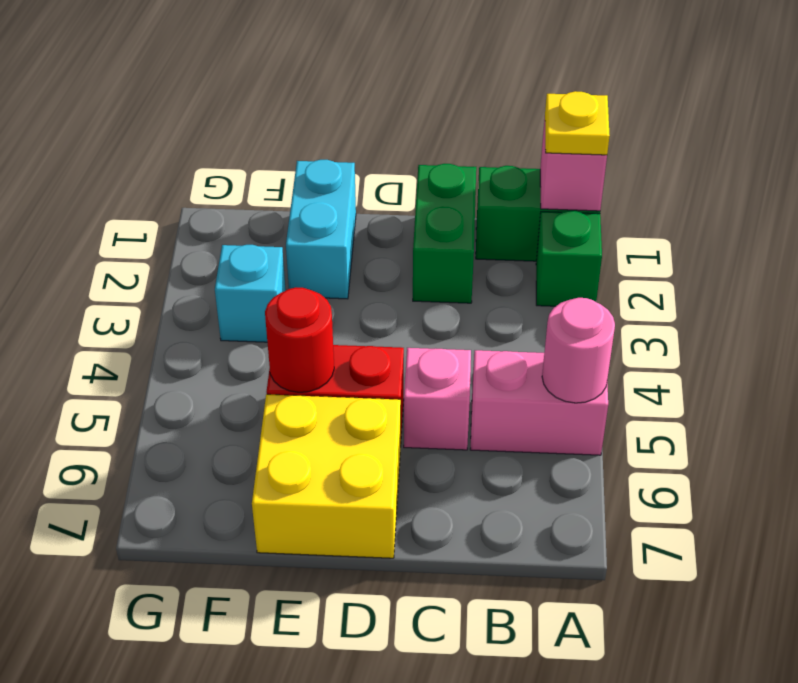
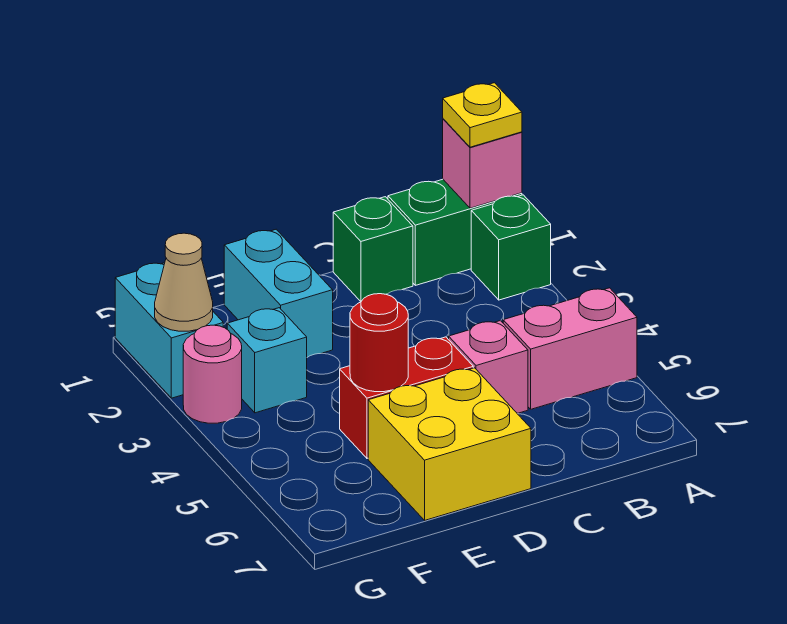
pink round brick A5 level 2 -> pink round brick G3 level 1
green brick C1:C2 level 1 -> green brick C1 level 1
none -> cyan brick G1:G2 level 1
none -> tan cone G2 level 2

